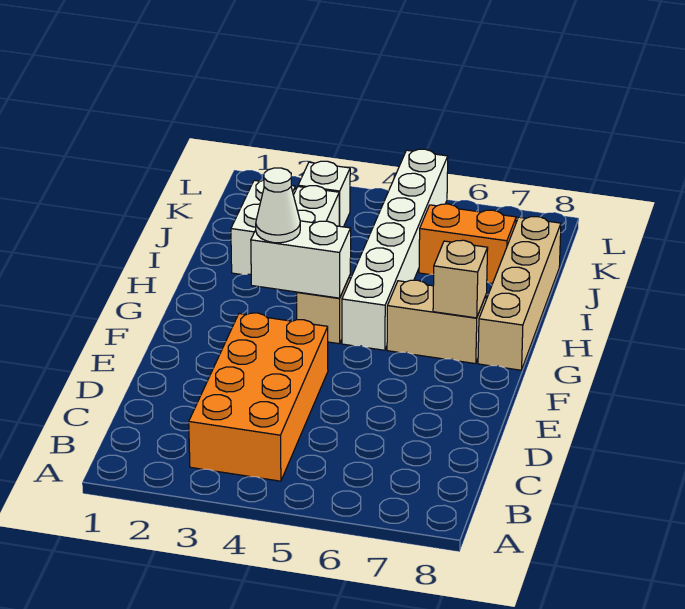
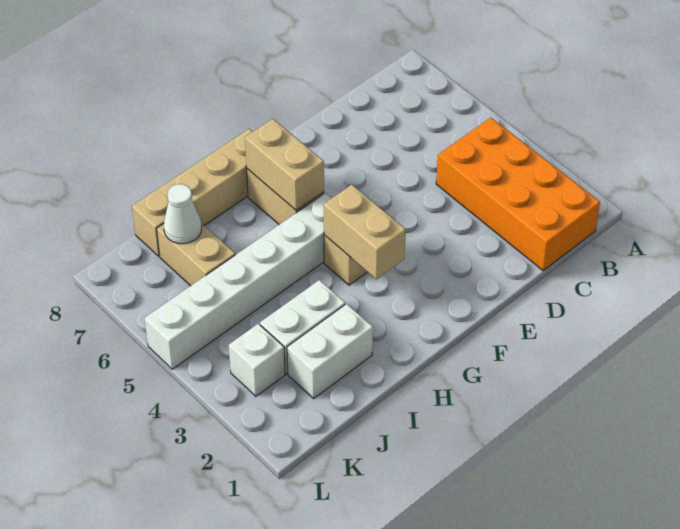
orange brick B3:E4 level 1 -> orange brick B1:C4 level 1
white brick G3:G4 level 2 -> tan brick G3:G4 level 2
white cone G3 level 3 -> white cone J7 level 2
tan brick G7 level 2 -> tan brick G6:G7 level 2
orange brick J6:J7 level 1 -> tan brick J6:J7 level 1

